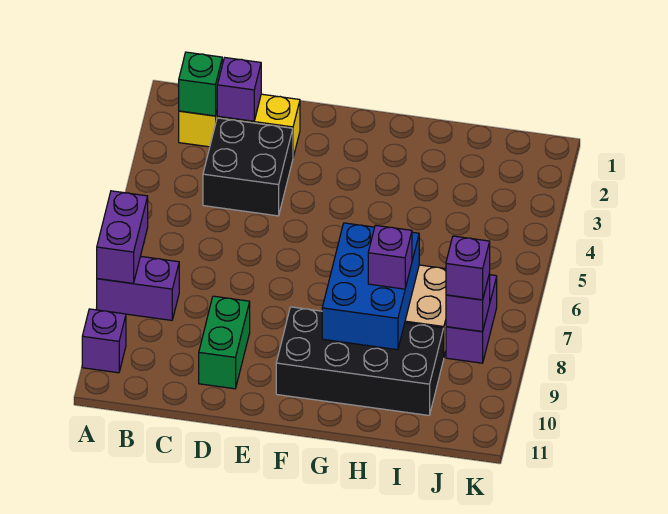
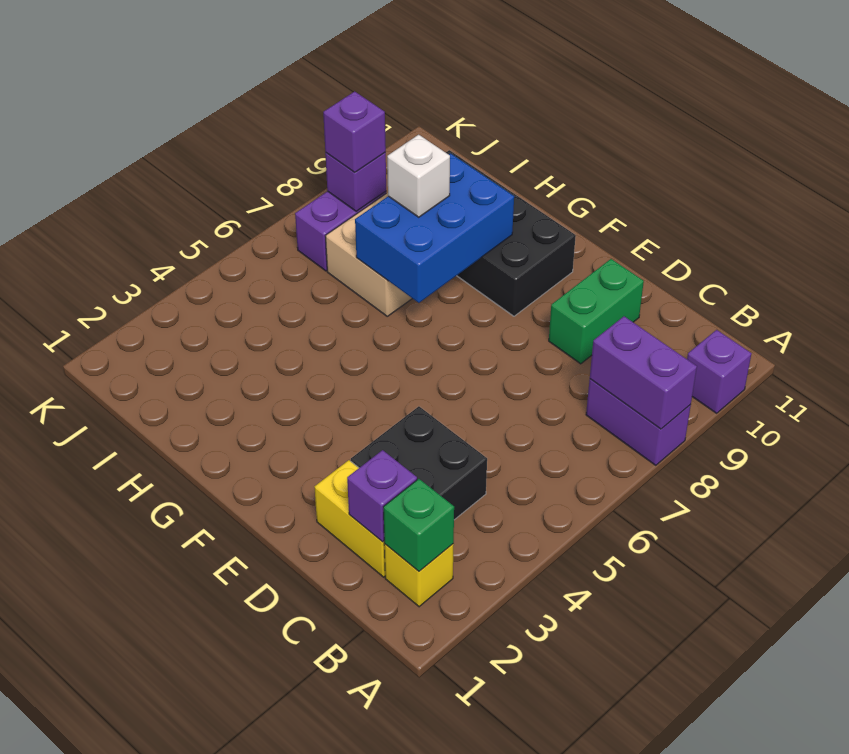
purple brick A7:A8 level 2 -> purple brick A8:B8 level 2
purple brick H8 level 3 -> white brick H8 level 3

